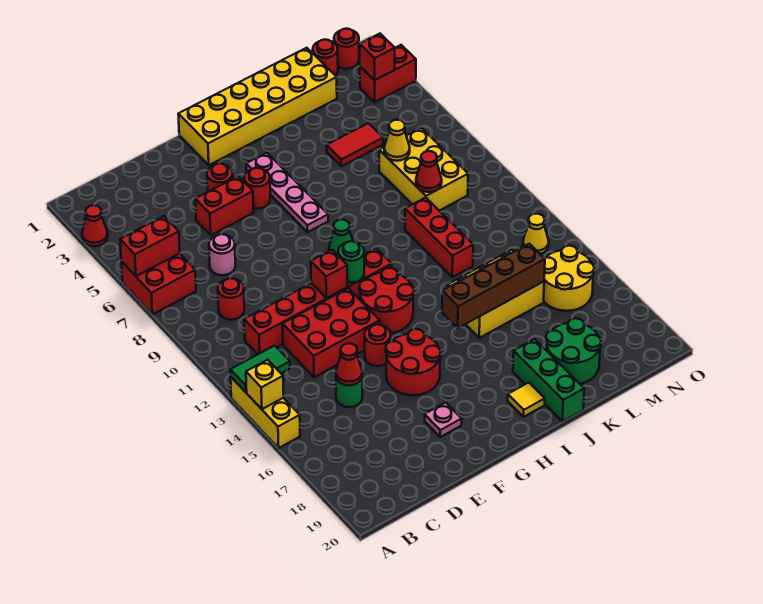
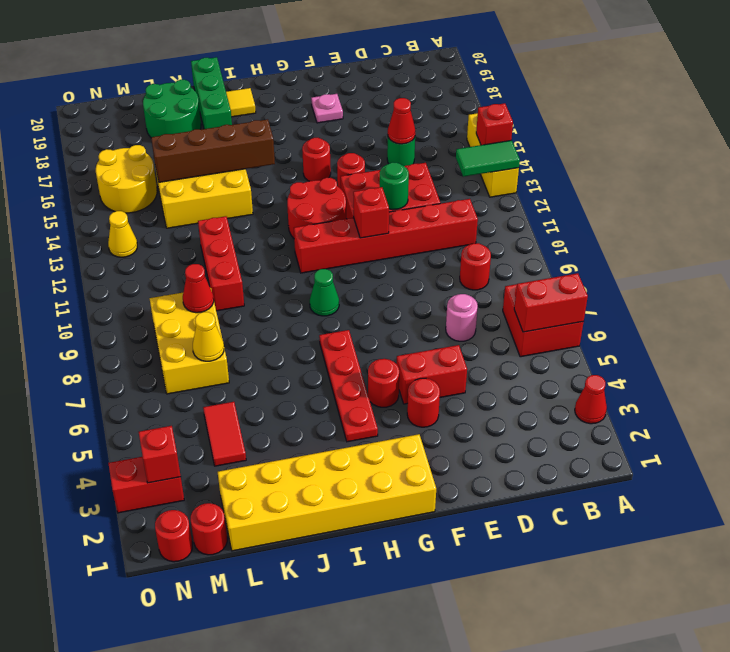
yellow brick A14 level 2 -> red brick A14 level 2
red round brick F15:G16 level 1 -> red round brick G15 level 1
green round brick G11 level 2 -> green round brick E12 level 2
pink plate H4:H7 level 1 -> red plate H4:H7 level 1
red tile K5:L5 level 1 -> red tile L4:L5 level 1

